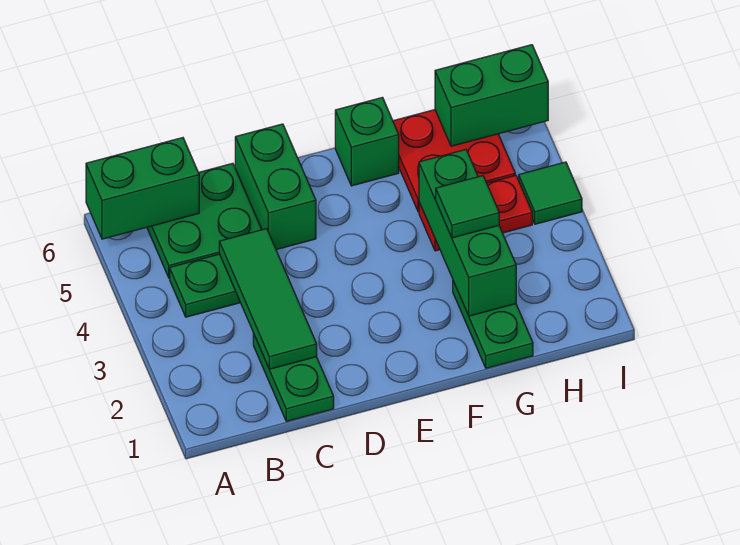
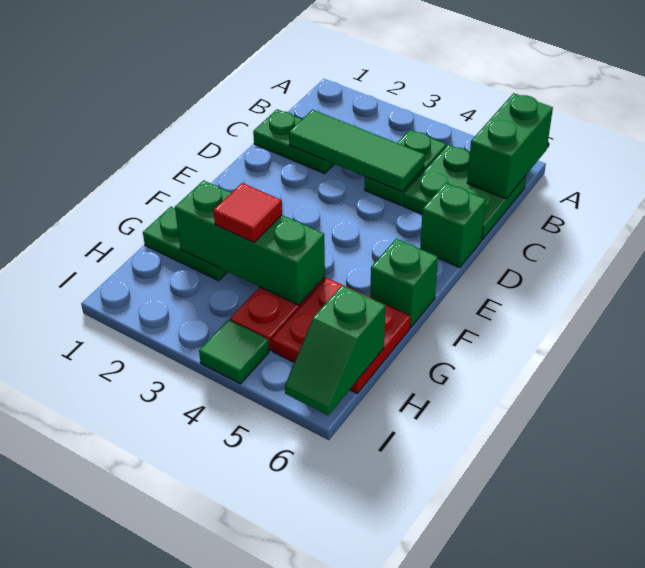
green brick D5:D6 level 1 -> green brick D6 level 1
green tile G3 level 3 -> red tile G3 level 3
green brick H6:I6 level 2 -> green slope H6:I6 level 2 top H

